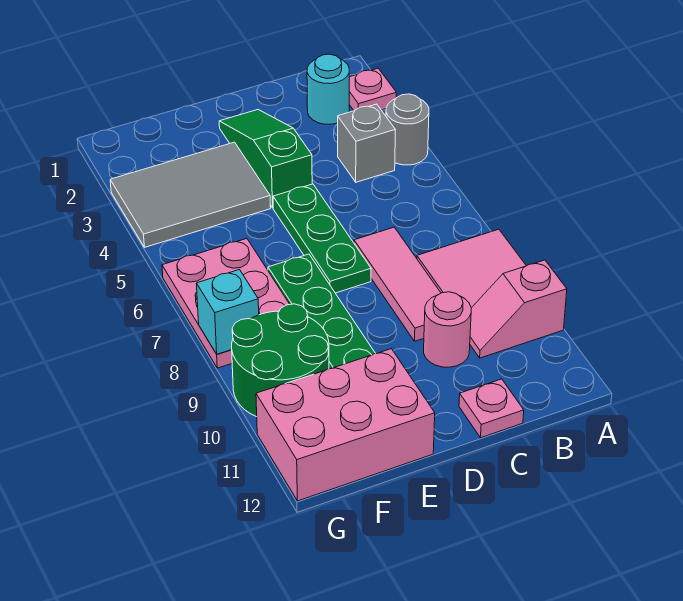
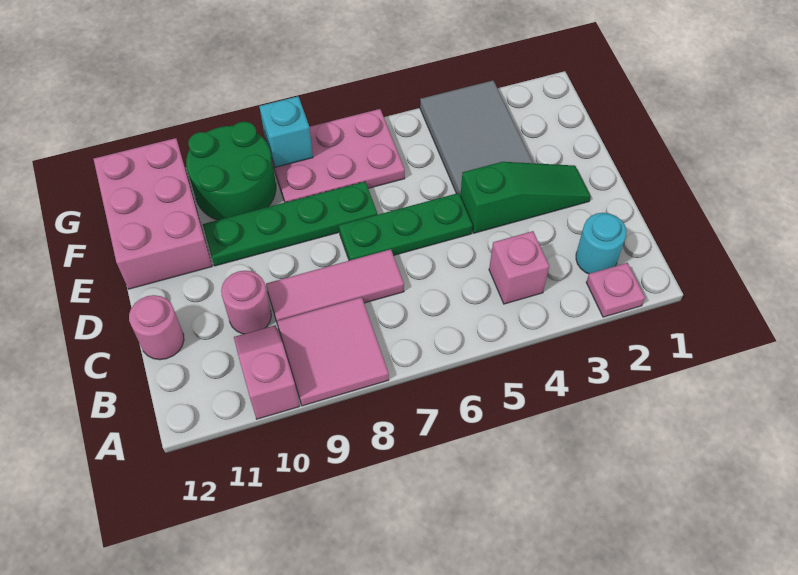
grey round brick A4 level 1 -> none
grey brick B4 level 1 -> pink brick B4 level 1
pink plate C12 level 1 -> pink round brick C12 level 1

